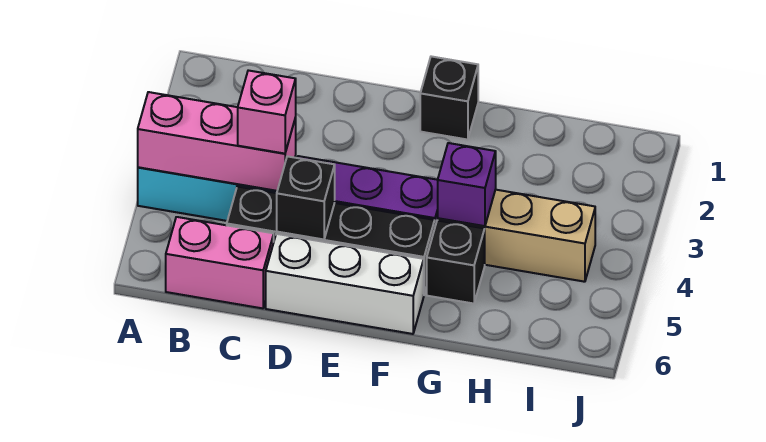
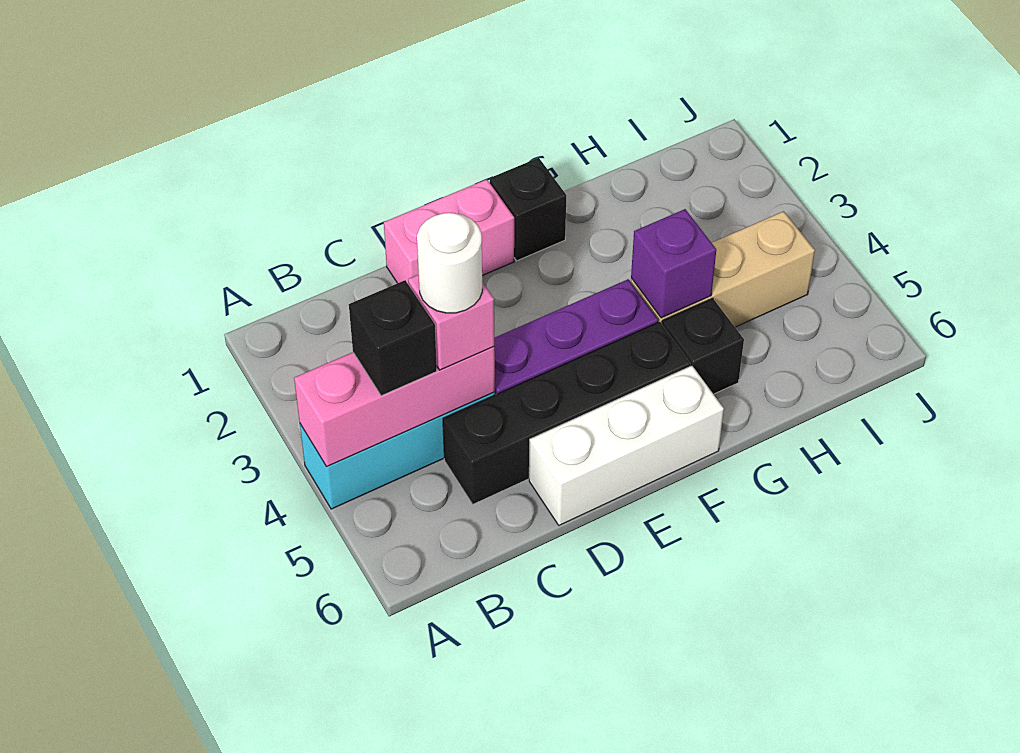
pink brick B6:C6 level 1 -> pink brick D1:E1 level 1
none -> white round brick C4 level 4
black brick D5 level 2 -> black brick B4 level 3

